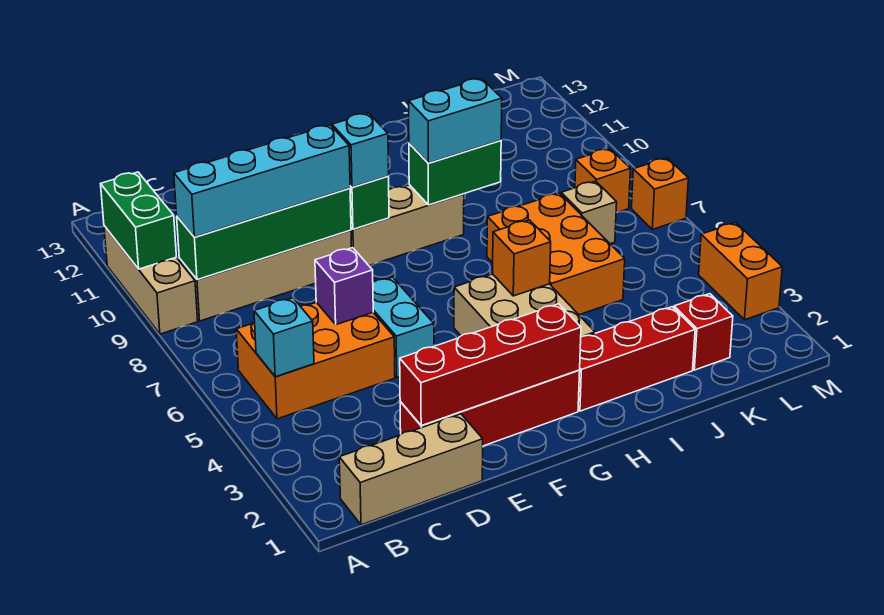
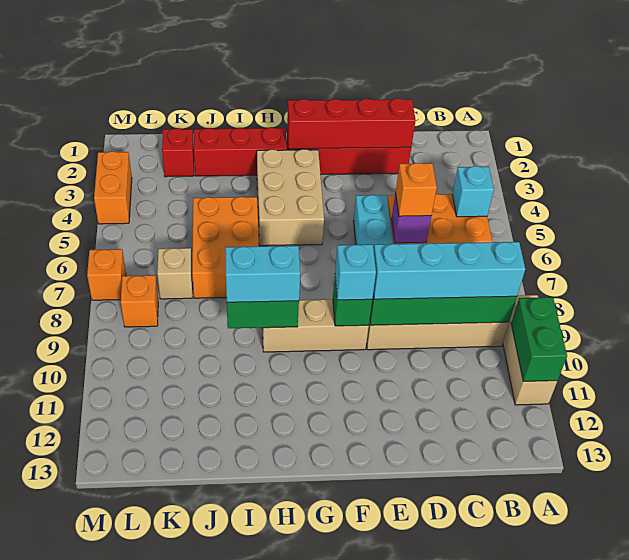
tan brick B1:D1 level 1 -> none
orange brick H5 level 2 -> orange brick D6 level 3

